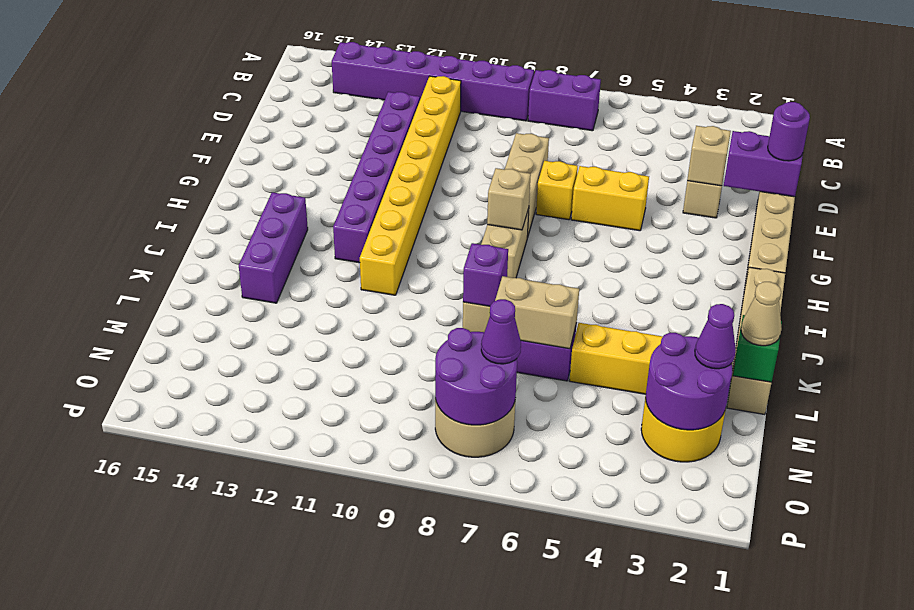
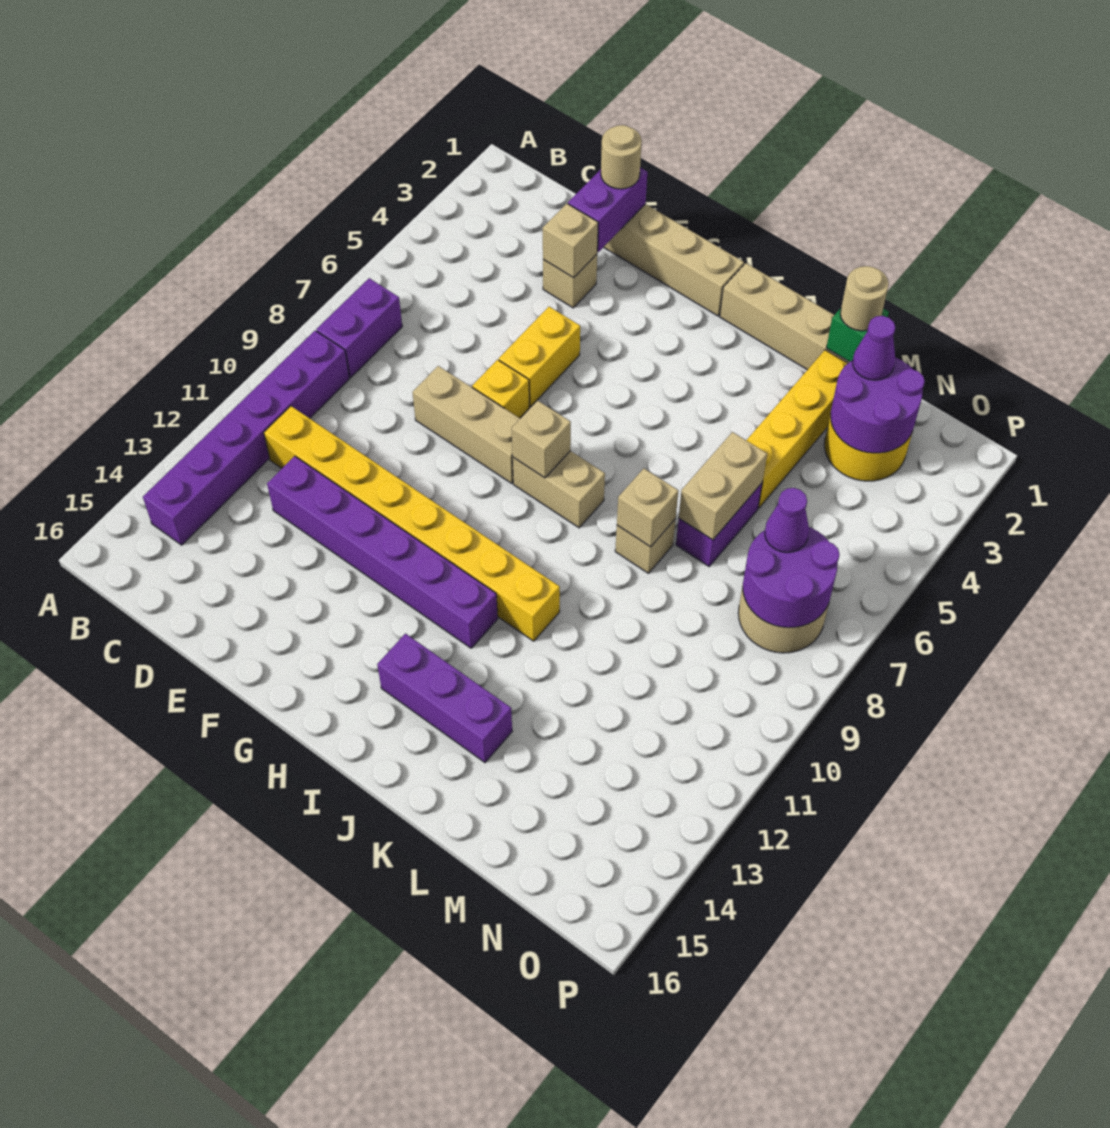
purple round brick E1 level 3 -> tan round brick E1 level 3
purple brick K8 level 2 -> tan brick K8 level 2
tan cone L1 level 3 -> tan round brick L1 level 3

